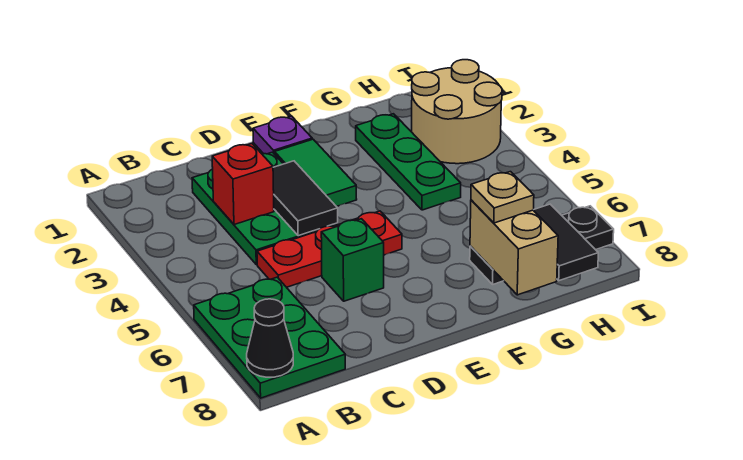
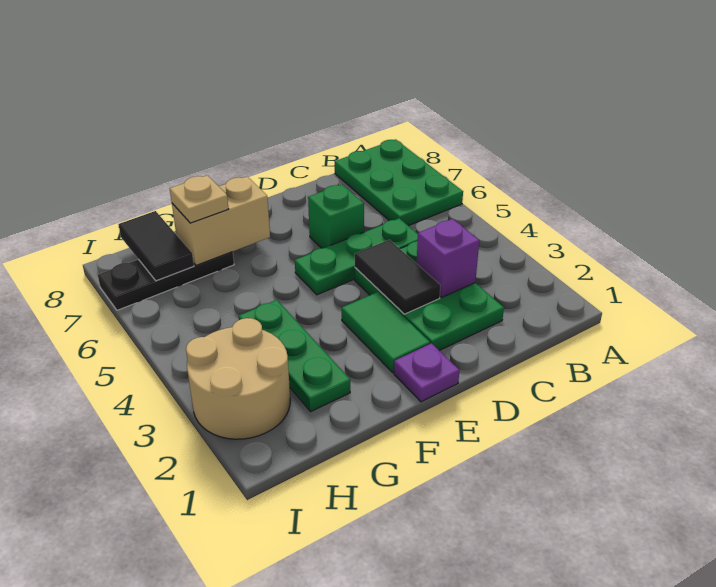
black cone A8 level 2 -> none
red brick C3 level 2 -> purple brick C3 level 2
red plate C5:E5 level 1 -> green plate C5:E5 level 1
tan brick G7:G8 level 2 -> tan brick F7:G7 level 2

